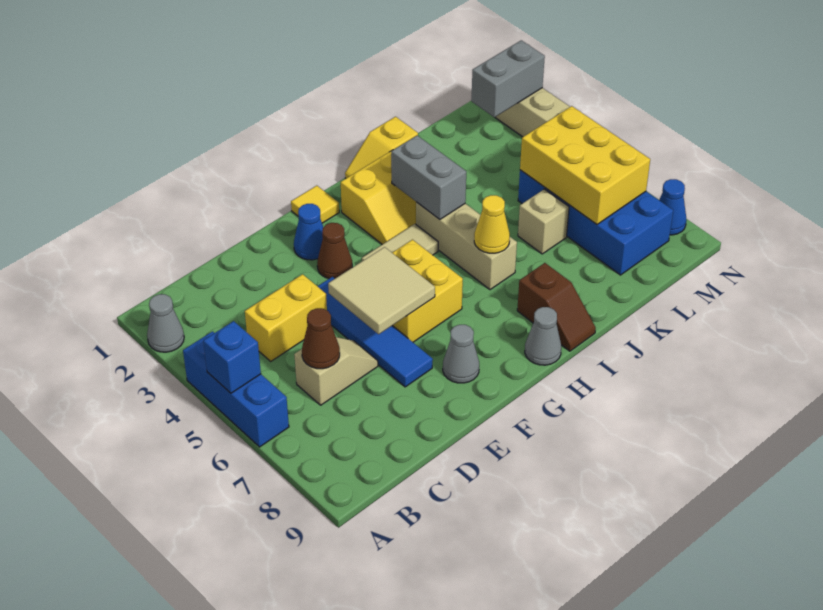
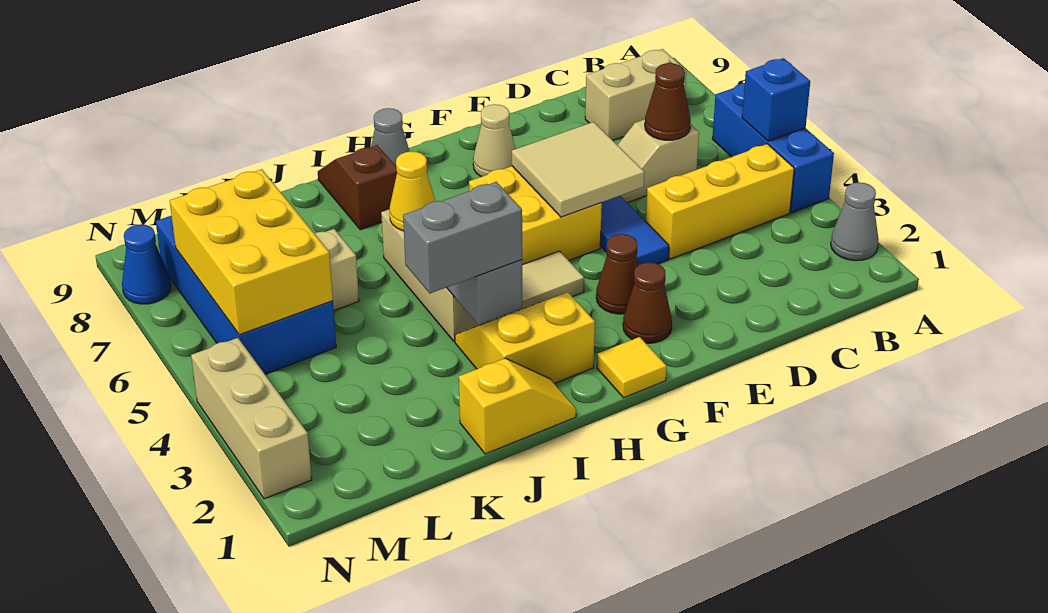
none -> tan brick B8:C8 level 1
yellow brick C4:D4 level 1 -> yellow brick B4:D4 level 1
blue cone F2 level 1 -> brown cone F2 level 1
grey cone F8 level 1 -> tan cone F8 level 1
grey brick M2:N2 level 2 -> grey brick I3:J3 level 3

